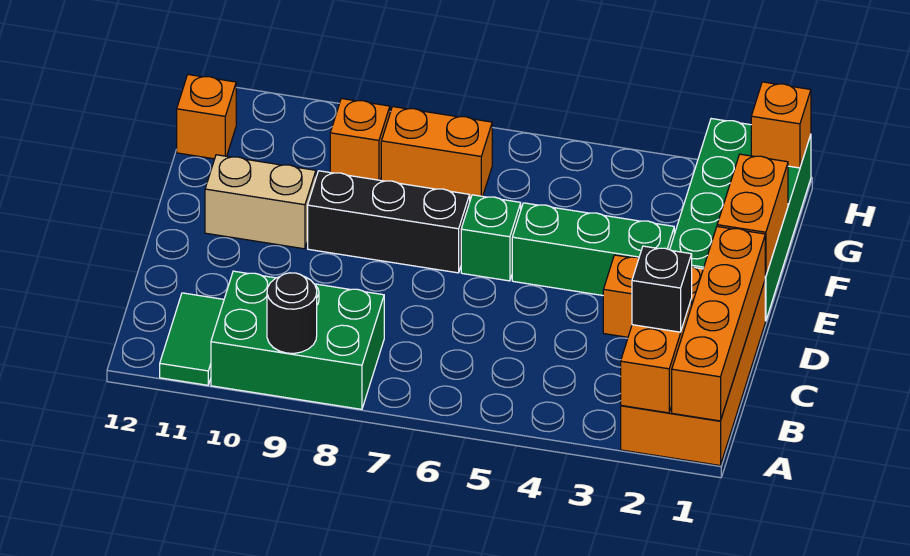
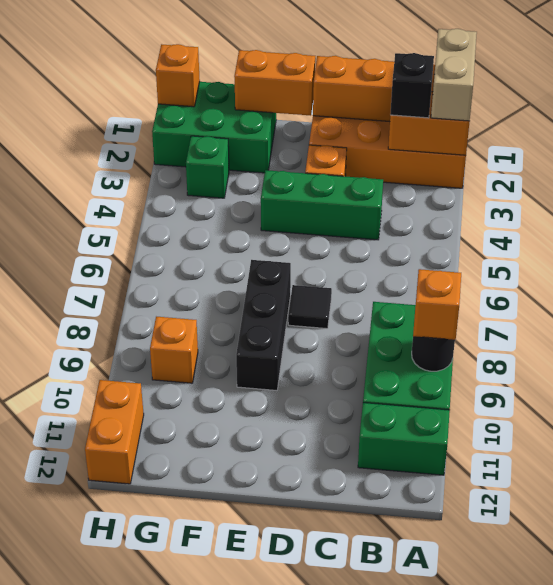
green tile A11:B11 level 1 -> green brick A11:B11 level 1
none -> black tile D7 level 1
green brick E1:H2 level 1 -> green brick F1:H2 level 1
green brick E3:E5 level 1 -> green brick C4:E4 level 1
green brick E6 level 1 -> green brick G3 level 1
tan brick E10:E11 level 1 -> tan brick A1:A2 level 3
orange brick G7:G8 level 1 -> orange brick H11:H12 level 1
orange brick G12 level 1 -> orange brick A9 level 3

